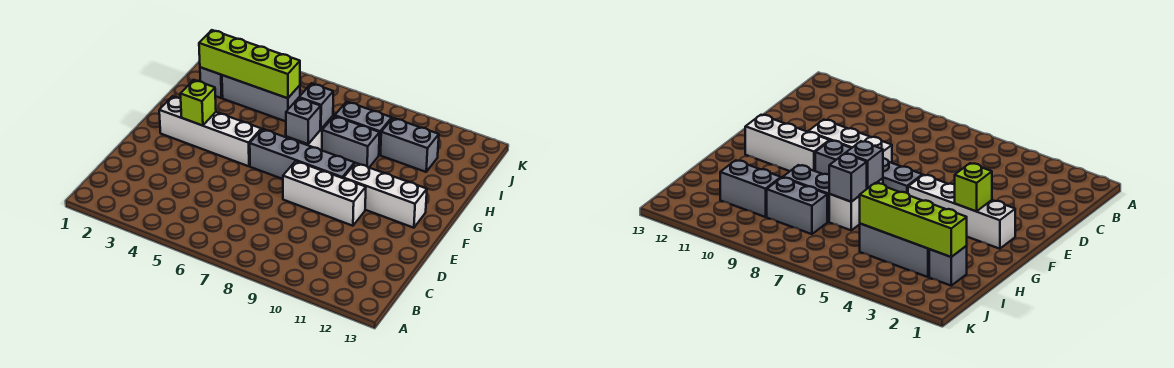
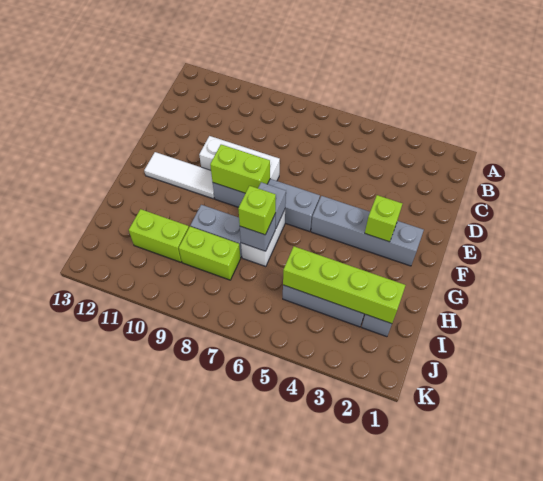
white brick F2:F5 level 1 -> grey brick F2:F5 level 1
none -> lime brick F8:F9 level 2
white brick F10:F12 level 1 -> white tile F10:F12 level 1
none -> lime brick H7 level 3
grey brick I8:I9 level 1 -> lime brick I8:I9 level 1
grey brick I10:I11 level 1 -> lime brick I10:I11 level 1

